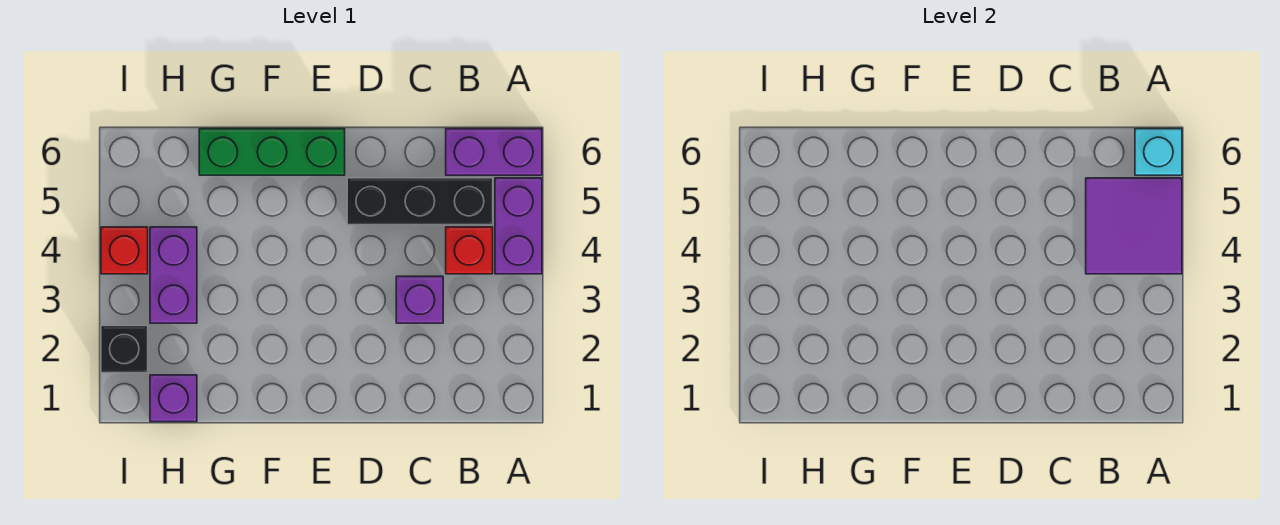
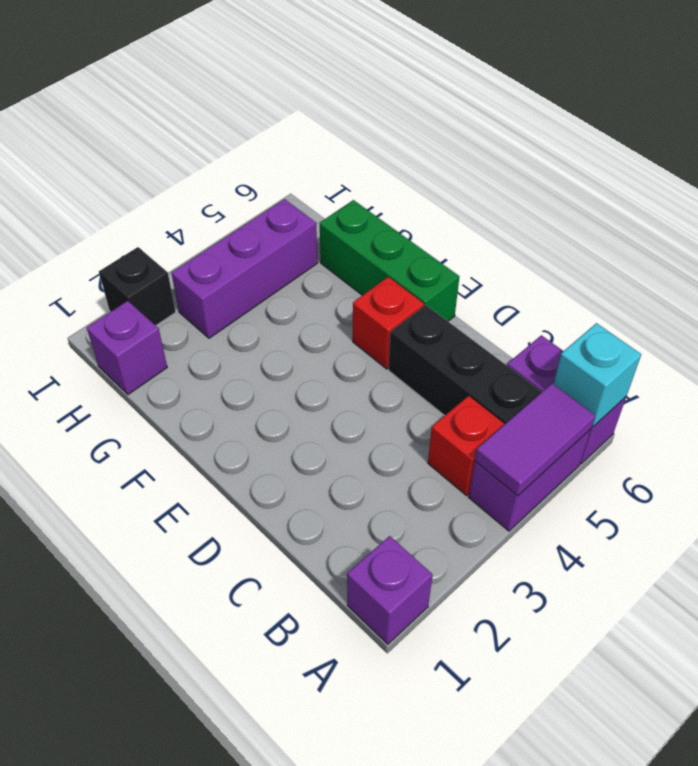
purple tile A4:B5 level 2 -> purple tile A4:A5 level 2
purple brick C3 level 1 -> purple brick A1 level 1
purple brick H3:H4 level 1 -> purple brick H3:H5 level 1
red brick I4 level 1 -> red brick E5 level 1

